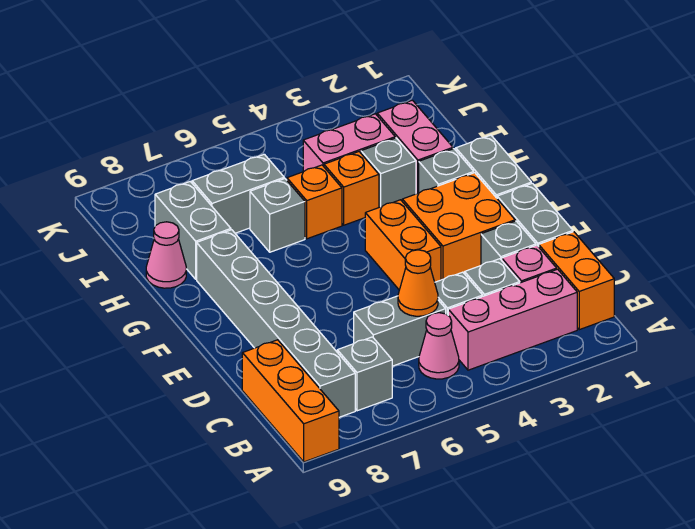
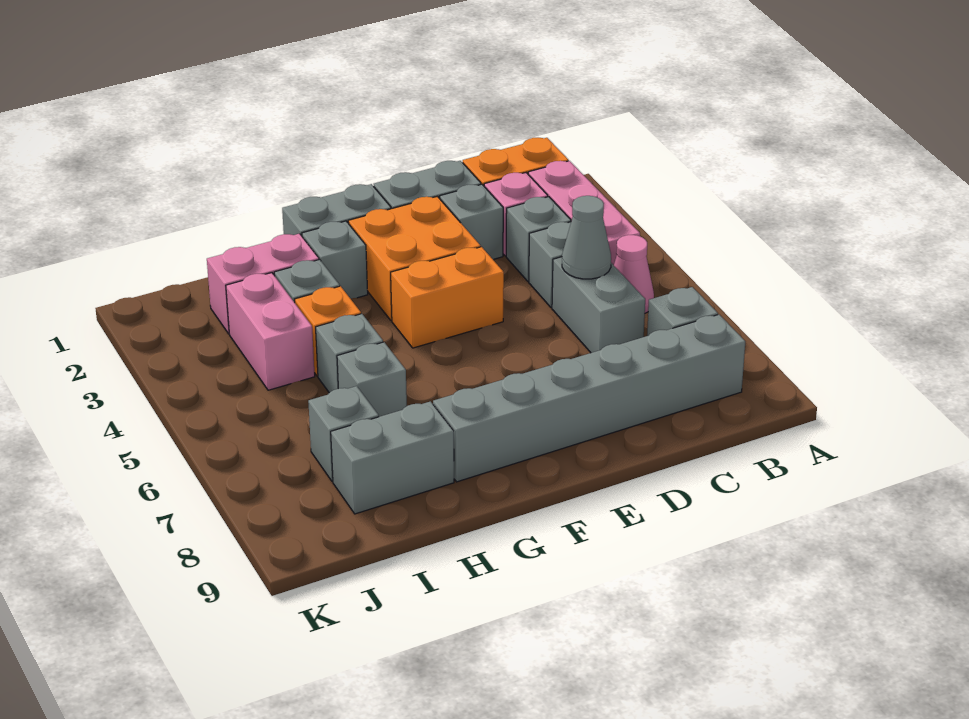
orange brick A9:C9 level 1 -> none
orange cone C5 level 2 -> grey cone C5 level 2
orange brick H5 level 1 -> grey brick H5 level 1
pink cone H9 level 1 -> none
grey brick I6:I7 level 1 -> grey brick I7 level 1

